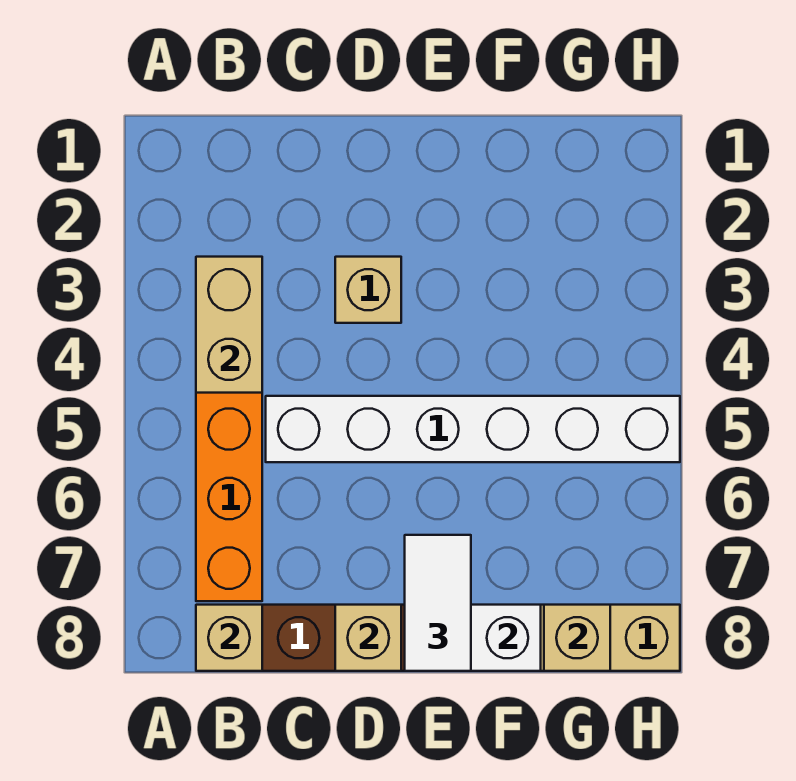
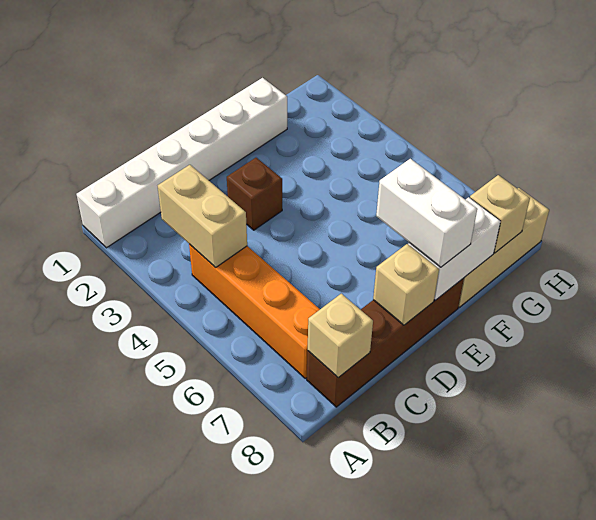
white brick C5:H5 level 1 -> white brick A1:F1 level 1
tan brick D3 level 1 -> brown brick D3 level 1
white tile E7:E8 level 3 -> white brick E7:E8 level 3

